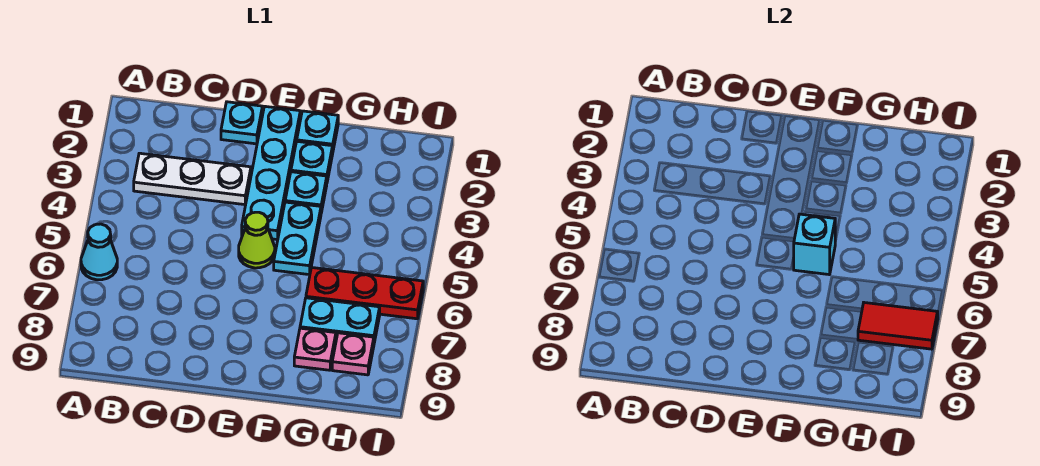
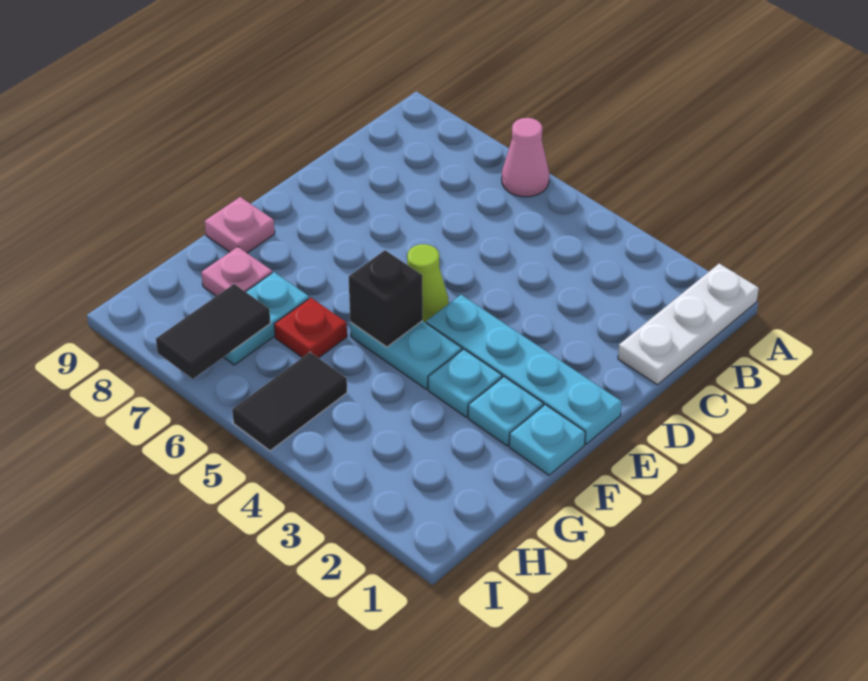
cyan cone A6 level 1 -> pink cone A6 level 1
white plate B3:D3 level 1 -> white plate A1:C1 level 1
cyan plate D1 level 1 -> none
cyan brick F5 level 2 -> black brick F5 level 2
red plate G6:I6 level 1 -> red plate G6 level 1
none -> black tile H5:I5 level 1
red tile H7:I7 level 2 -> black tile H7:I7 level 2
pink plate H8 level 1 -> pink plate F9 level 1

